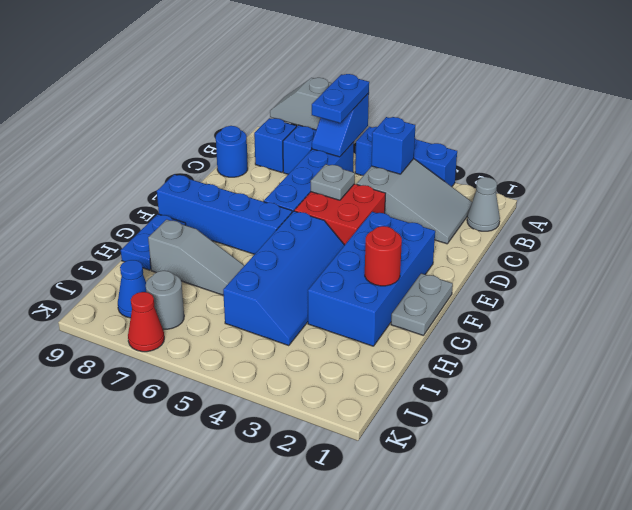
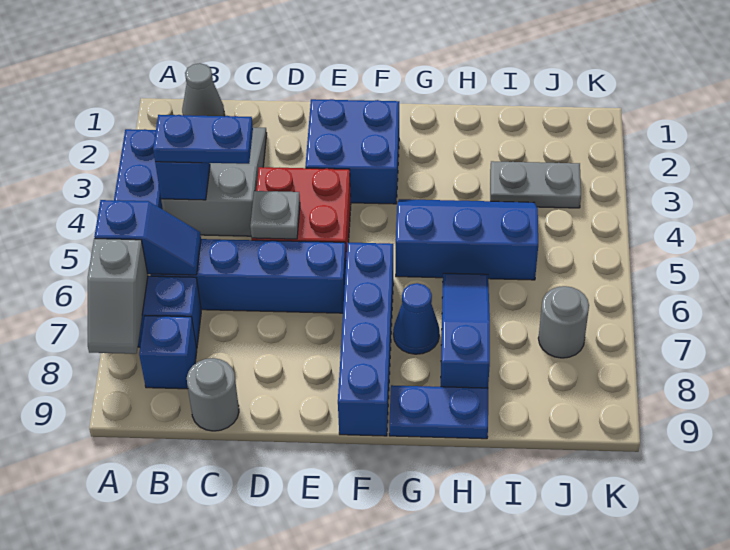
blue plate A6:B6 level 3 -> blue plate B4:C4 level 3
blue round brick C9 level 1 -> grey round brick C9 level 1
blue brick E2:H3 level 1 -> blue brick E2:F3 level 1
grey plate F1:G1 level 1 -> grey plate I3:J3 level 1
blue slope F4:I5 level 1 top 5 -> blue slope G4:I5 level 1 top 5
red round brick G2 level 2 -> none
grey slope H6:H8 level 1 top 8 -> blue slope H6:H8 level 1 top 8
blue cone J8 level 1 -> blue cone G7 level 1
red cone K7 level 1 -> none

